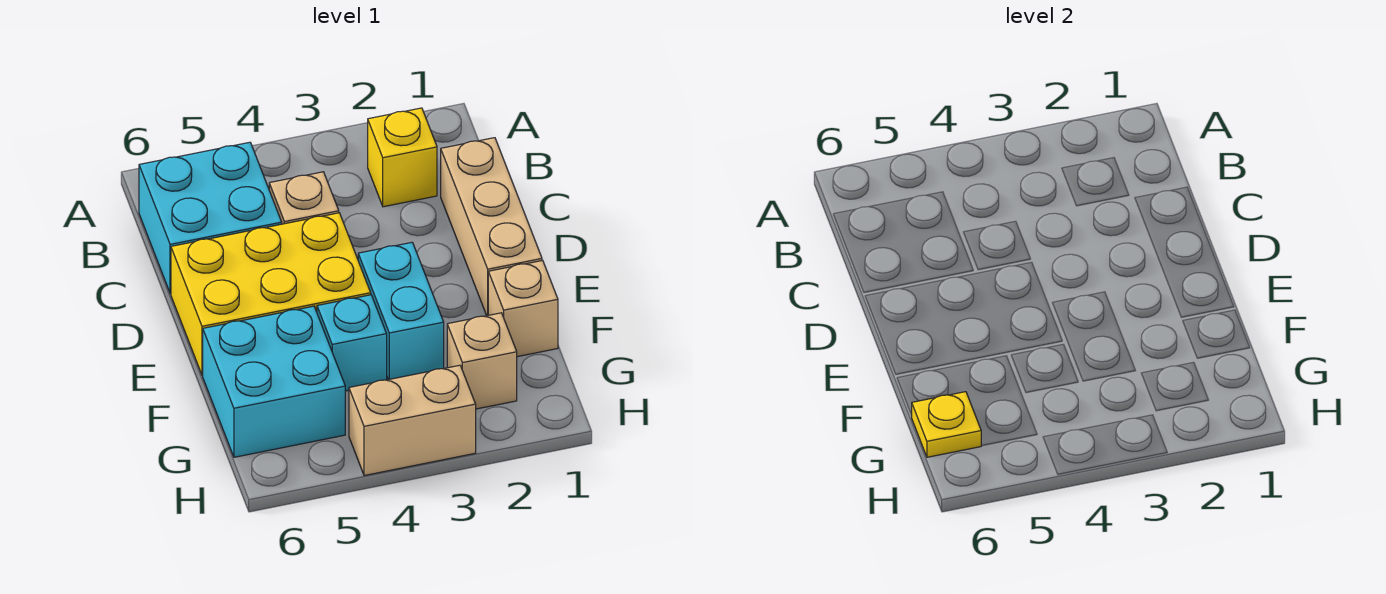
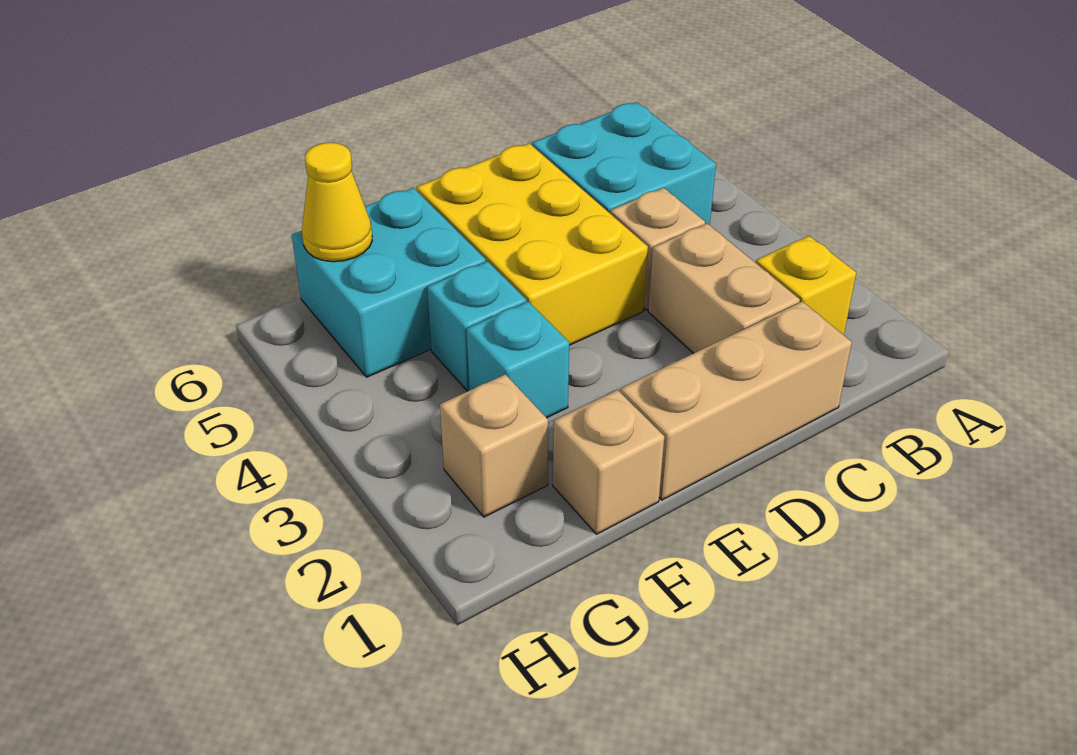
cyan brick E3:F3 level 1 -> cyan brick F3 level 1
yellow plate G6 level 2 -> yellow cone G6 level 2
tan brick H3:H4 level 1 -> tan brick C2:C3 level 1

